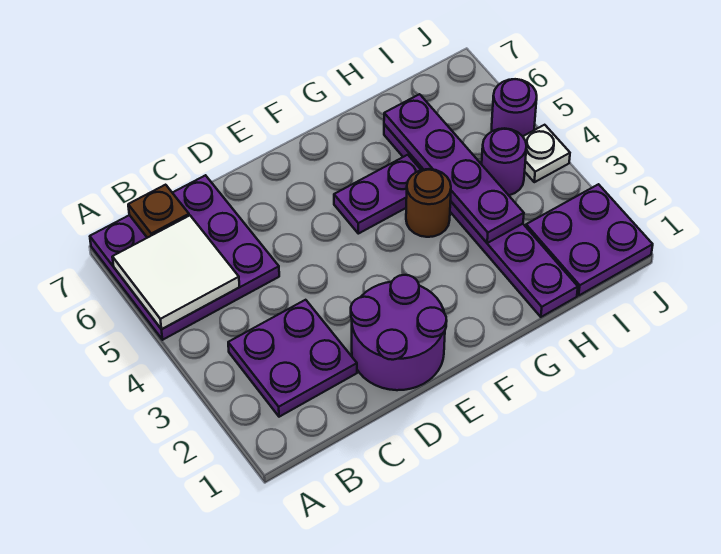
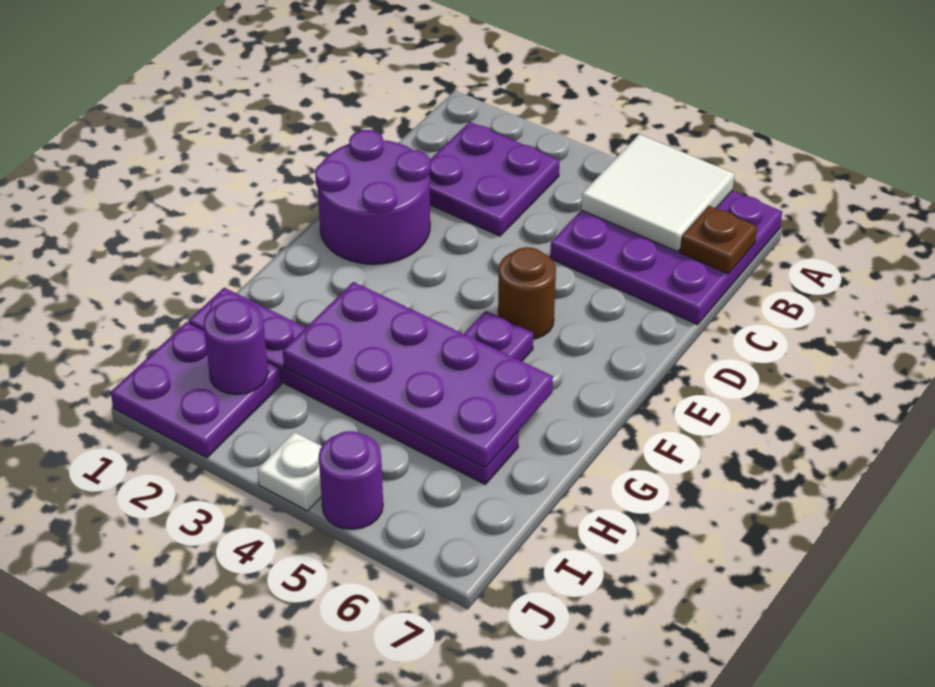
brown round brick G4 level 1 -> brown round brick E5 level 1
purple plate H3:H6 level 2 -> purple plate G3:H6 level 2
purple round brick I4 level 1 -> purple round brick I2 level 2

